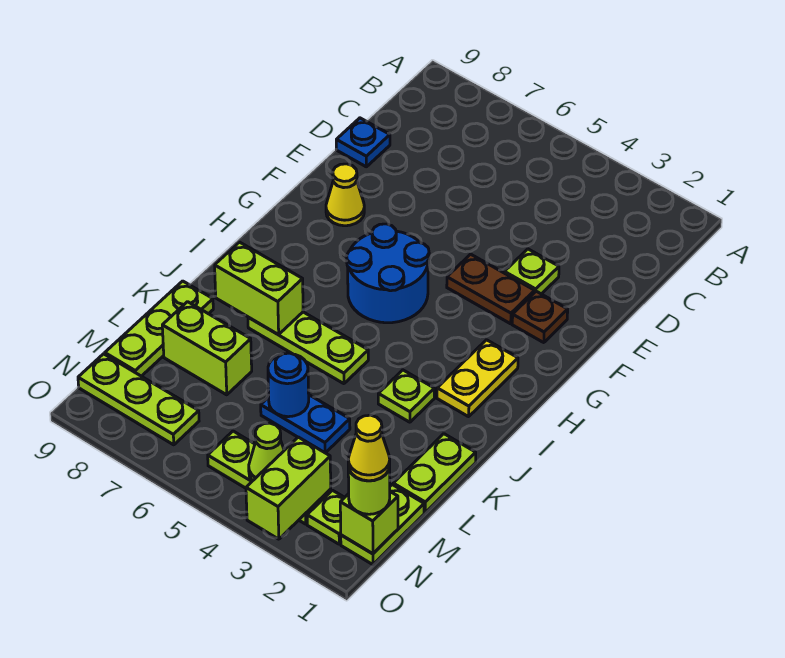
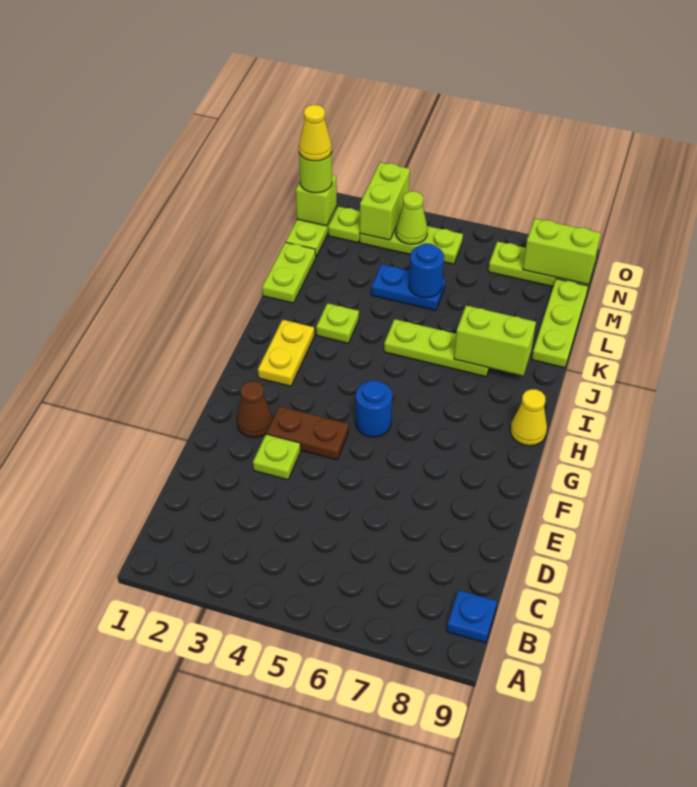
blue plate D9 level 1 -> blue plate B9 level 1
brown plate F2 level 1 -> brown cone F2 level 1
yellow cone F8 level 1 -> yellow cone H9 level 1
blue round brick G5:H6 level 1 -> blue round brick G5 level 1
lime brick L7:L8 level 1 -> lime brick N8:N9 level 2

